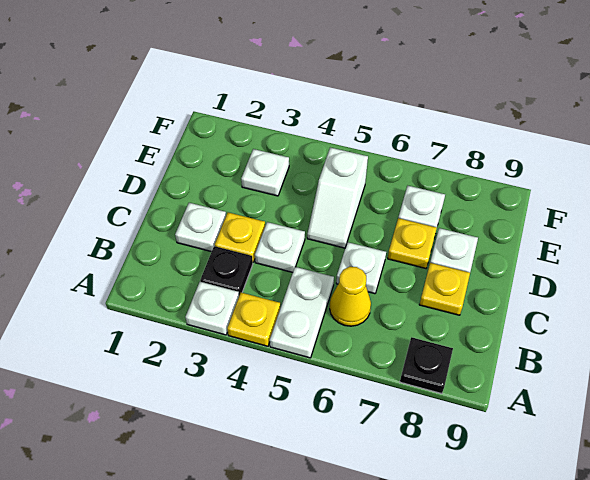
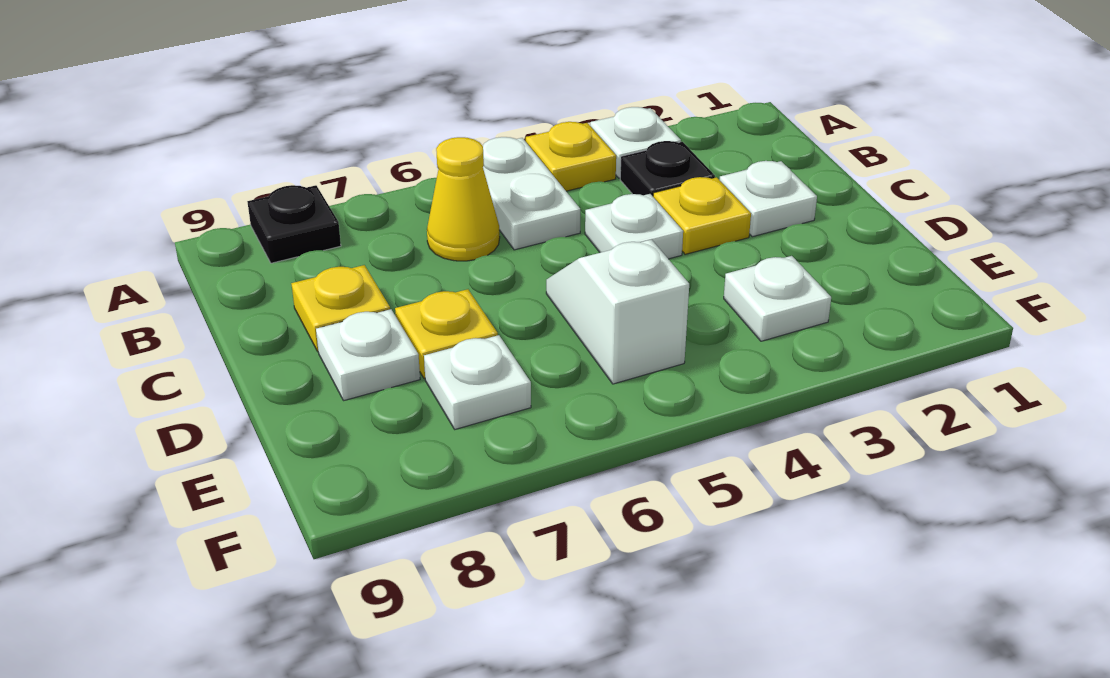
white plate C6 level 1 -> none

